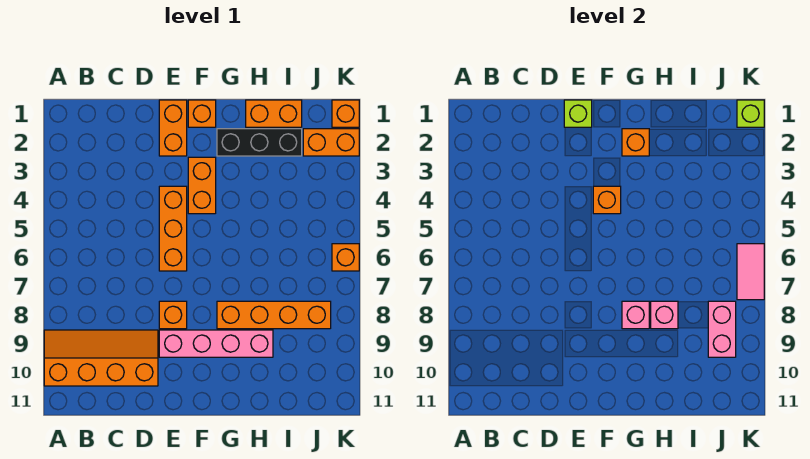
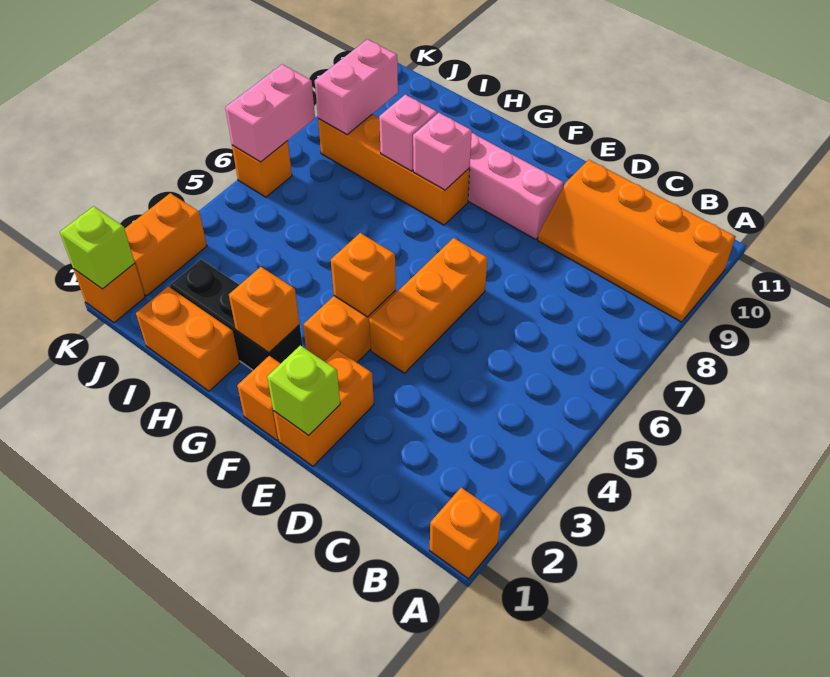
orange brick E8 level 1 -> orange brick A1 level 1
orange brick J2:K2 level 1 -> orange brick K2:K3 level 1
pink tile K6:K7 level 2 -> pink brick K6:K7 level 2

